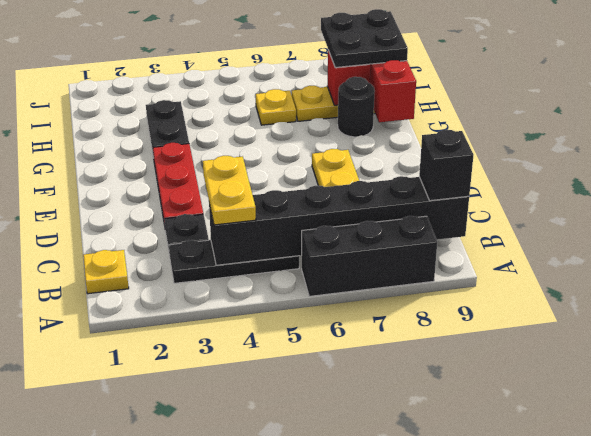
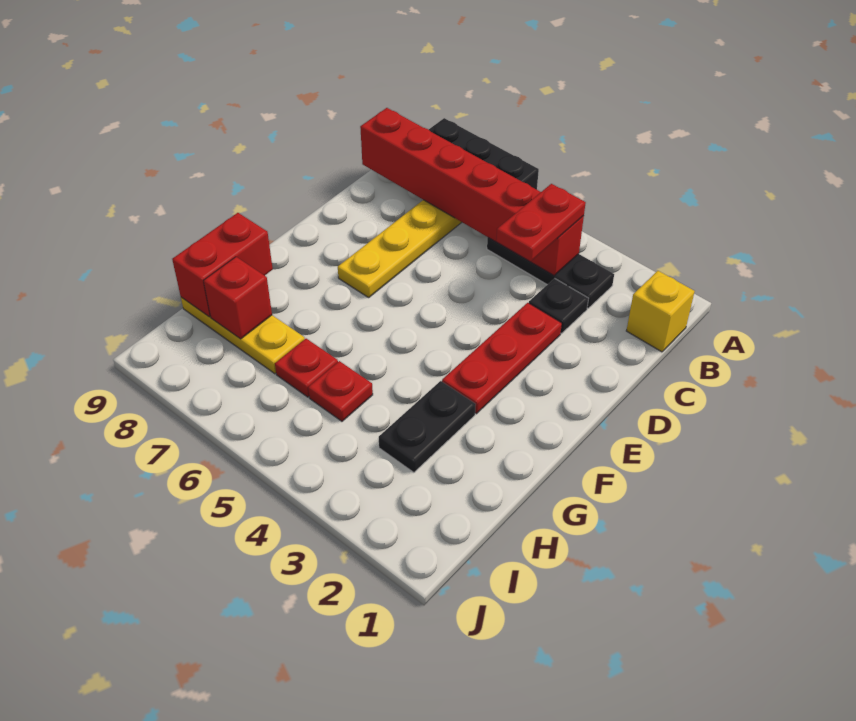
yellow plate B1 level 1 -> yellow brick B1 level 1
black brick B4:B9 level 2 -> red brick B4:B9 level 2
yellow plate B4:C4 level 3 -> red plate B4:C4 level 3
black brick B9 level 3 -> none
black round brick G8 level 1 -> none
none -> red plate H5 level 1
yellow plate H6 level 1 -> red plate H6 level 1
black plate H8:I9 level 3 -> none

